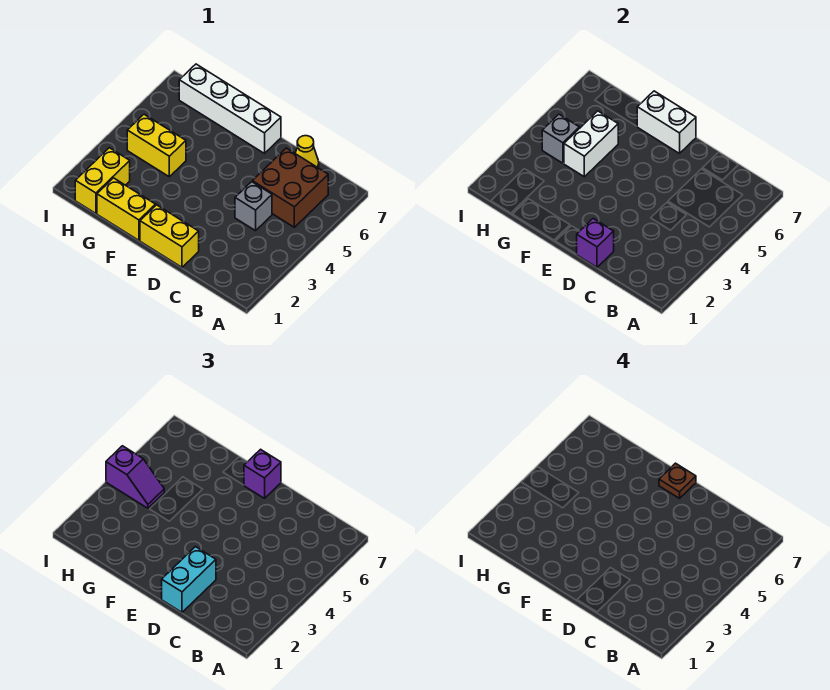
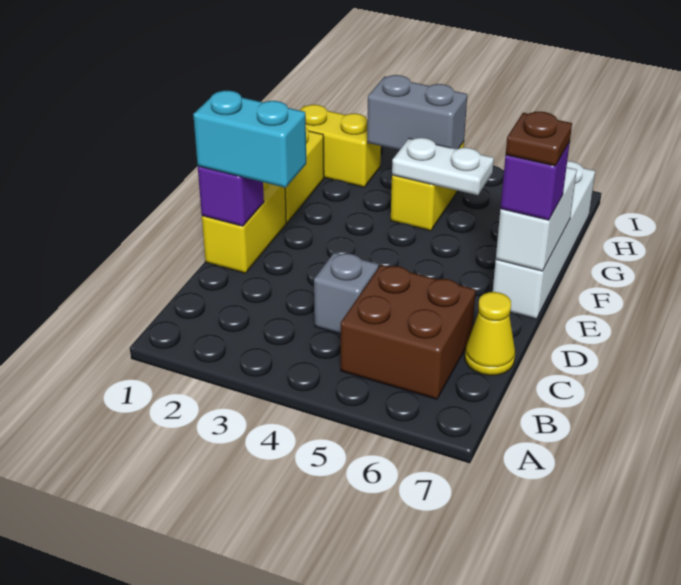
white brick G4:G5 level 2 -> white plate G4:G5 level 2
grey brick H4 level 2 -> grey brick H3:H4 level 2
purple slope H4:I4 level 3 top I -> none

